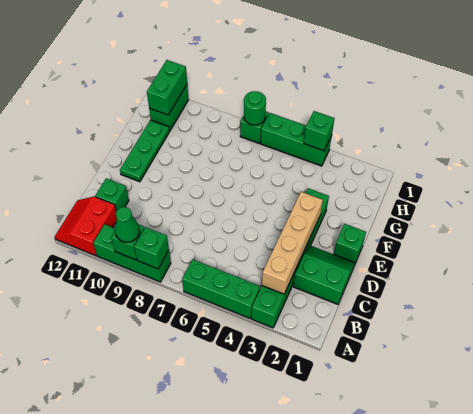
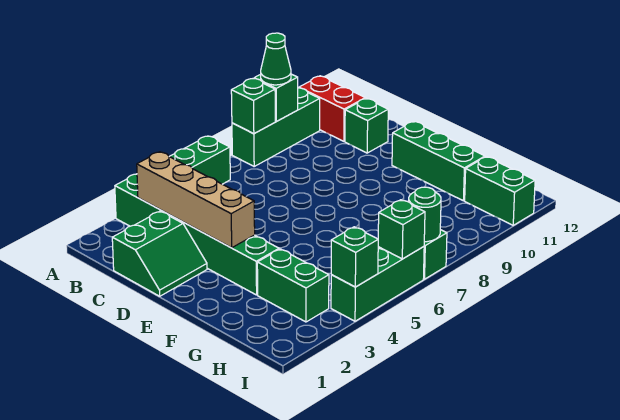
green brick E1 level 1 -> green brick I6 level 2
green plate E11:G11 level 1 -> green brick E11:G11 level 1
green brick H11:I11 level 2 -> green brick G3:H3 level 1

